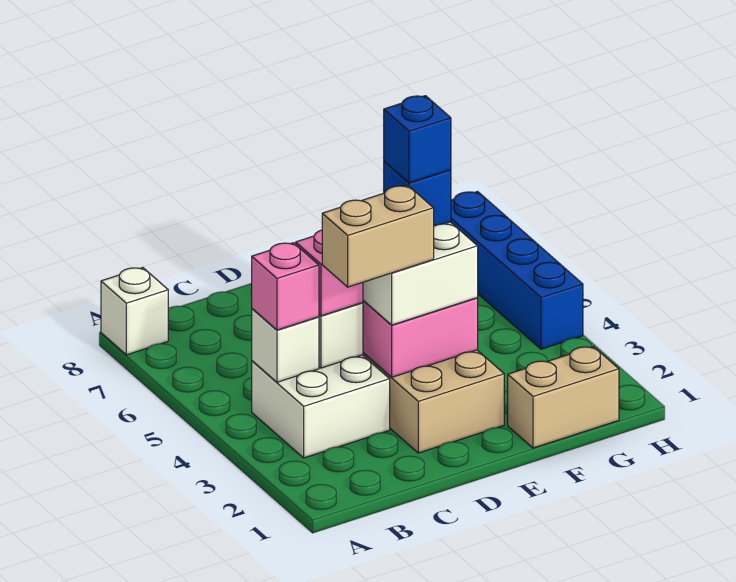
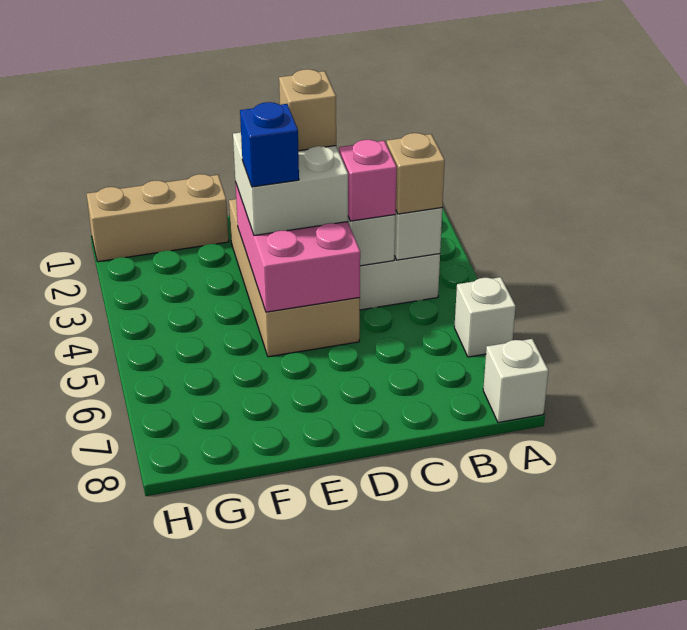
none -> white brick A6 level 1
pink brick B4 level 3 -> tan brick B4 level 3
tan brick C3:D3 level 4 -> tan brick D3 level 4
blue brick E4 level 5 -> none
tan brick F1:G1 level 1 -> tan brick F1:H1 level 1
blue brick H4:H7 level 1 -> none

